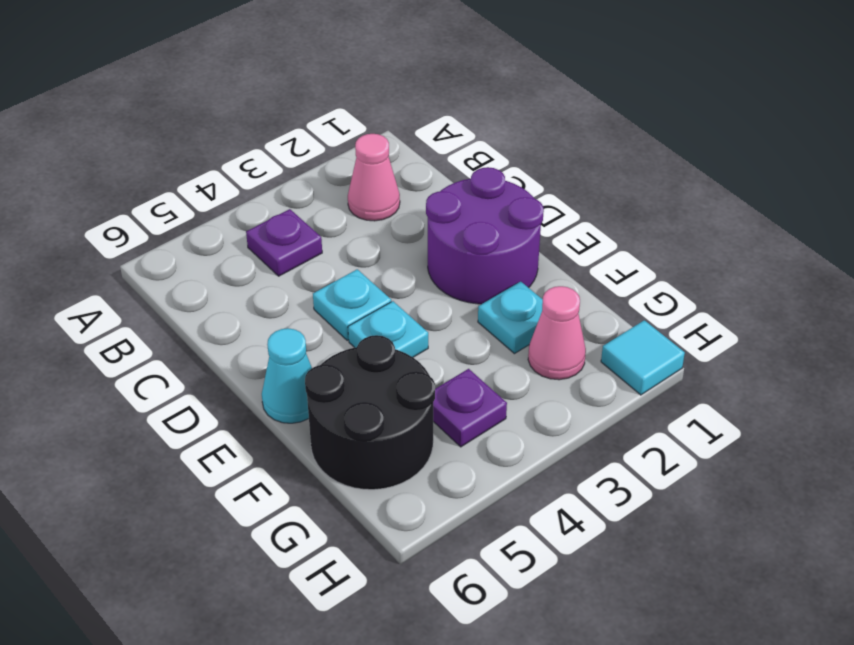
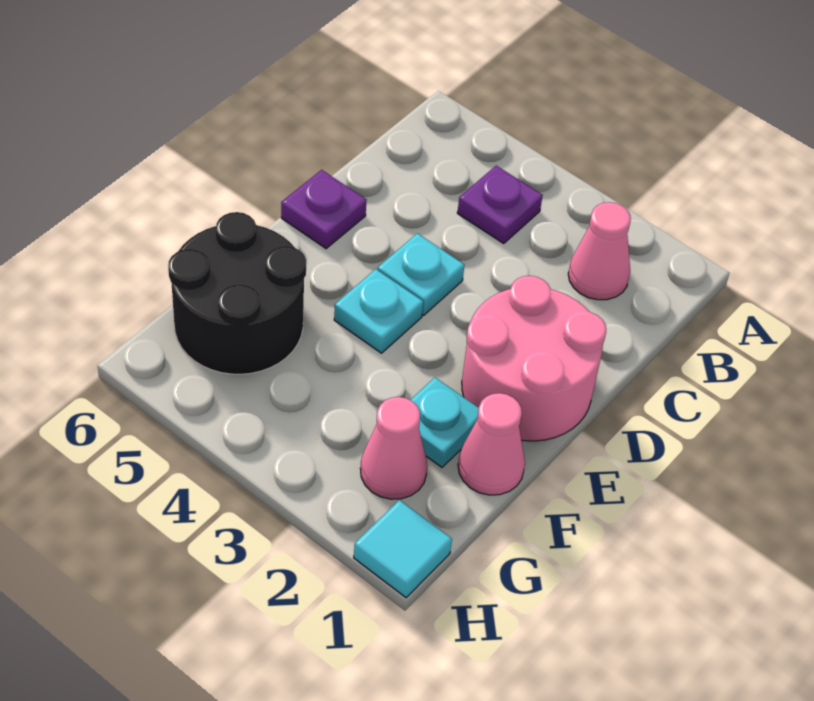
purple round brick D1:E2 level 1 -> pink round brick D1:E2 level 1
cyan cone E6 level 1 -> none
none -> pink cone F1 level 1
purple plate G4 level 1 -> purple plate D6 level 1

